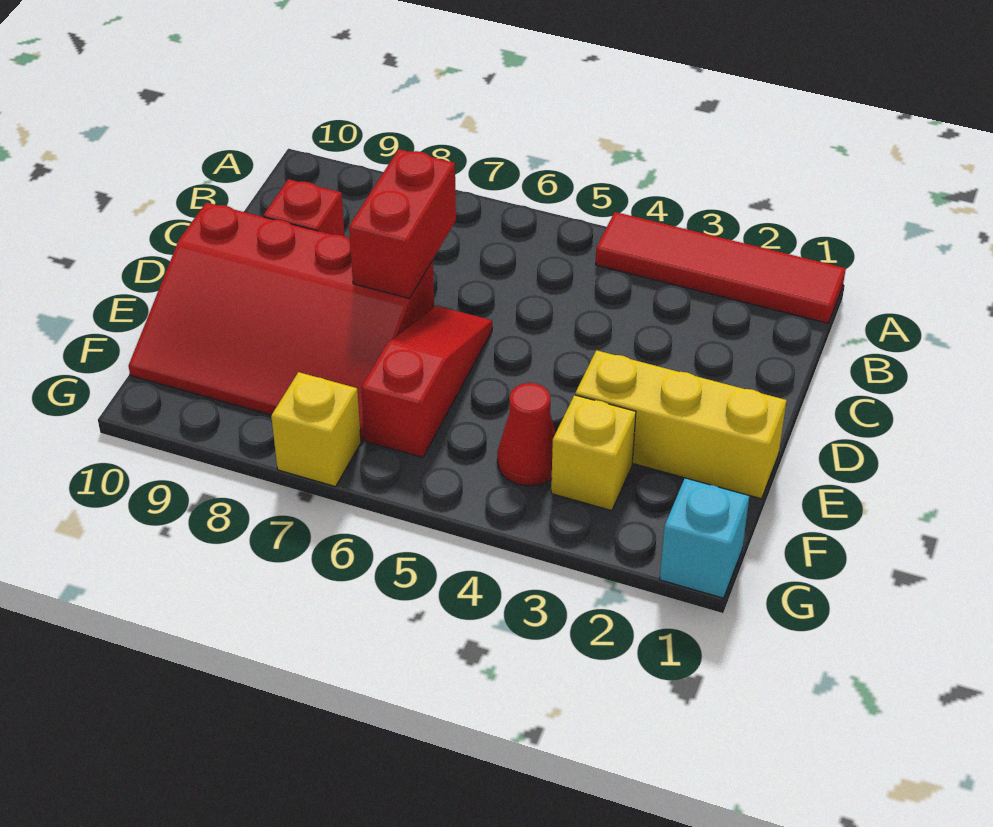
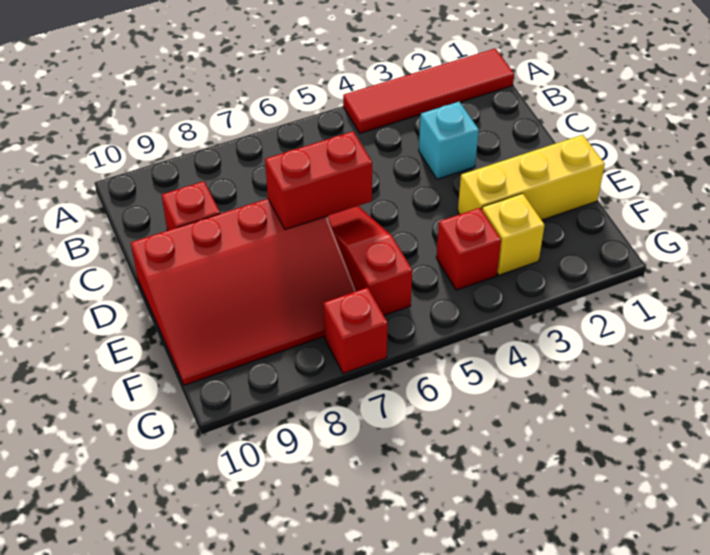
red brick C7:D7 level 2 -> red brick D6:D7 level 2
red cone F4 level 1 -> red brick F4 level 1
cyan brick G1 level 1 -> cyan brick C3 level 1
yellow brick G7 level 1 -> red brick G7 level 1

